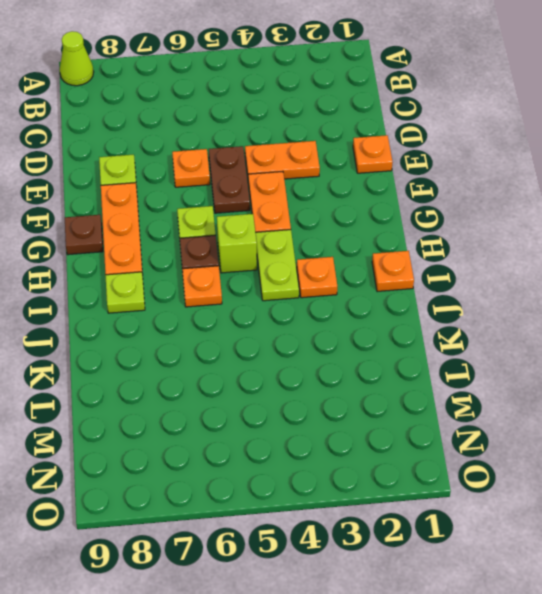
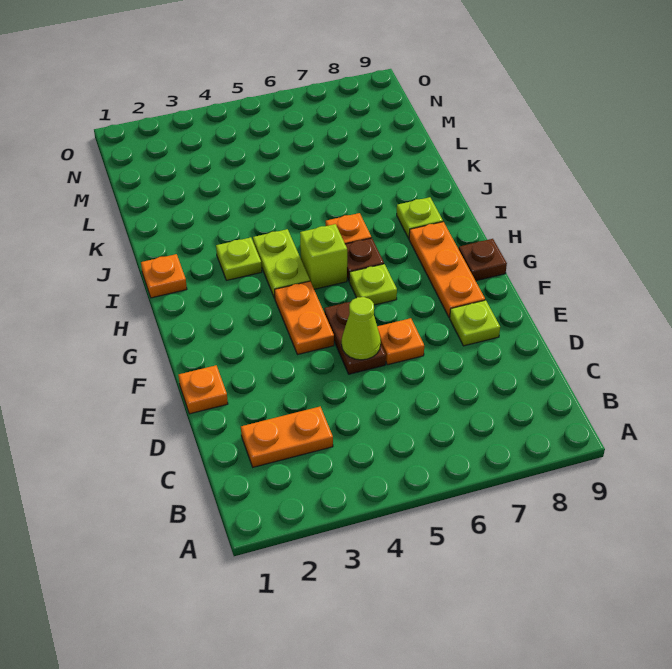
lime cone A9 level 1 -> lime cone E5 level 2
orange plate E3:E4 level 1 -> orange plate C2:C3 level 1
orange plate I3 level 1 -> lime plate I3 level 1

